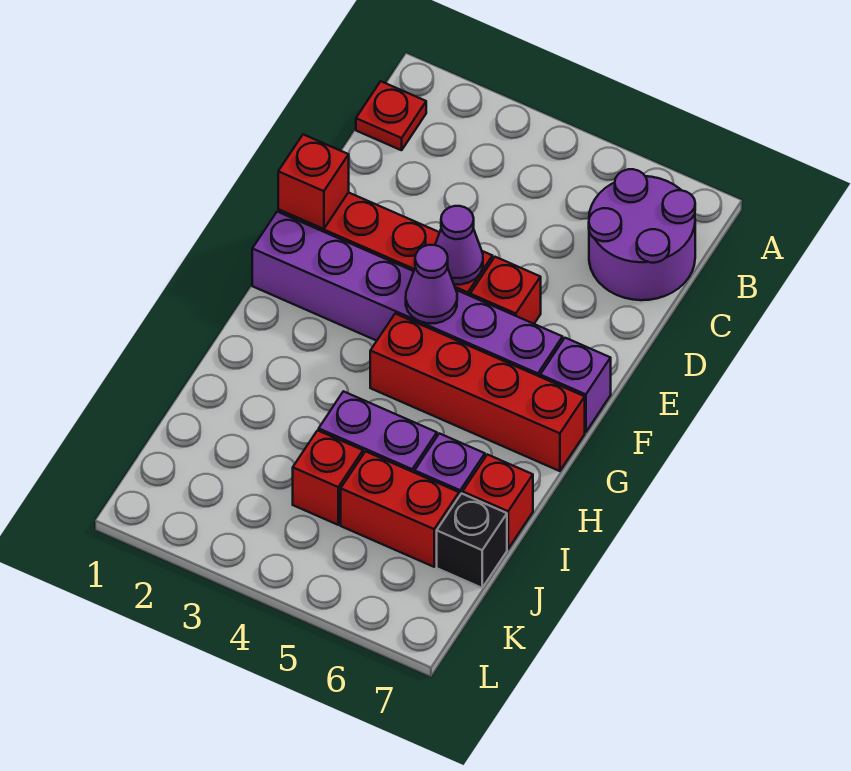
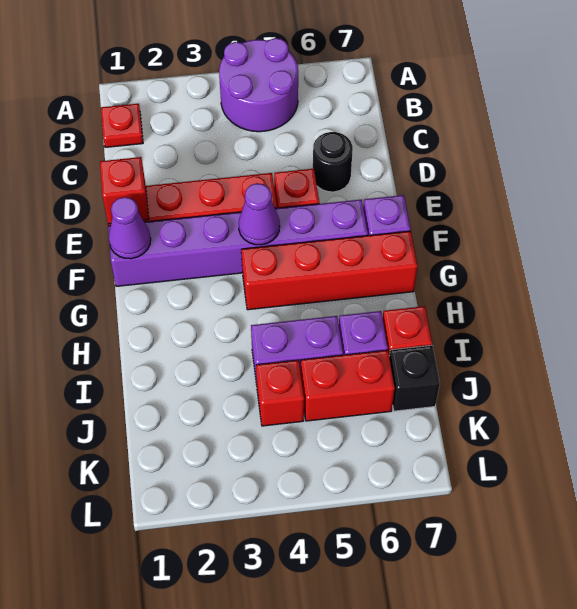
purple round brick B6:C7 level 1 -> purple round brick A4:B5 level 1
none -> black round brick D6 level 1
purple cone E4 level 2 -> purple cone F1 level 2

